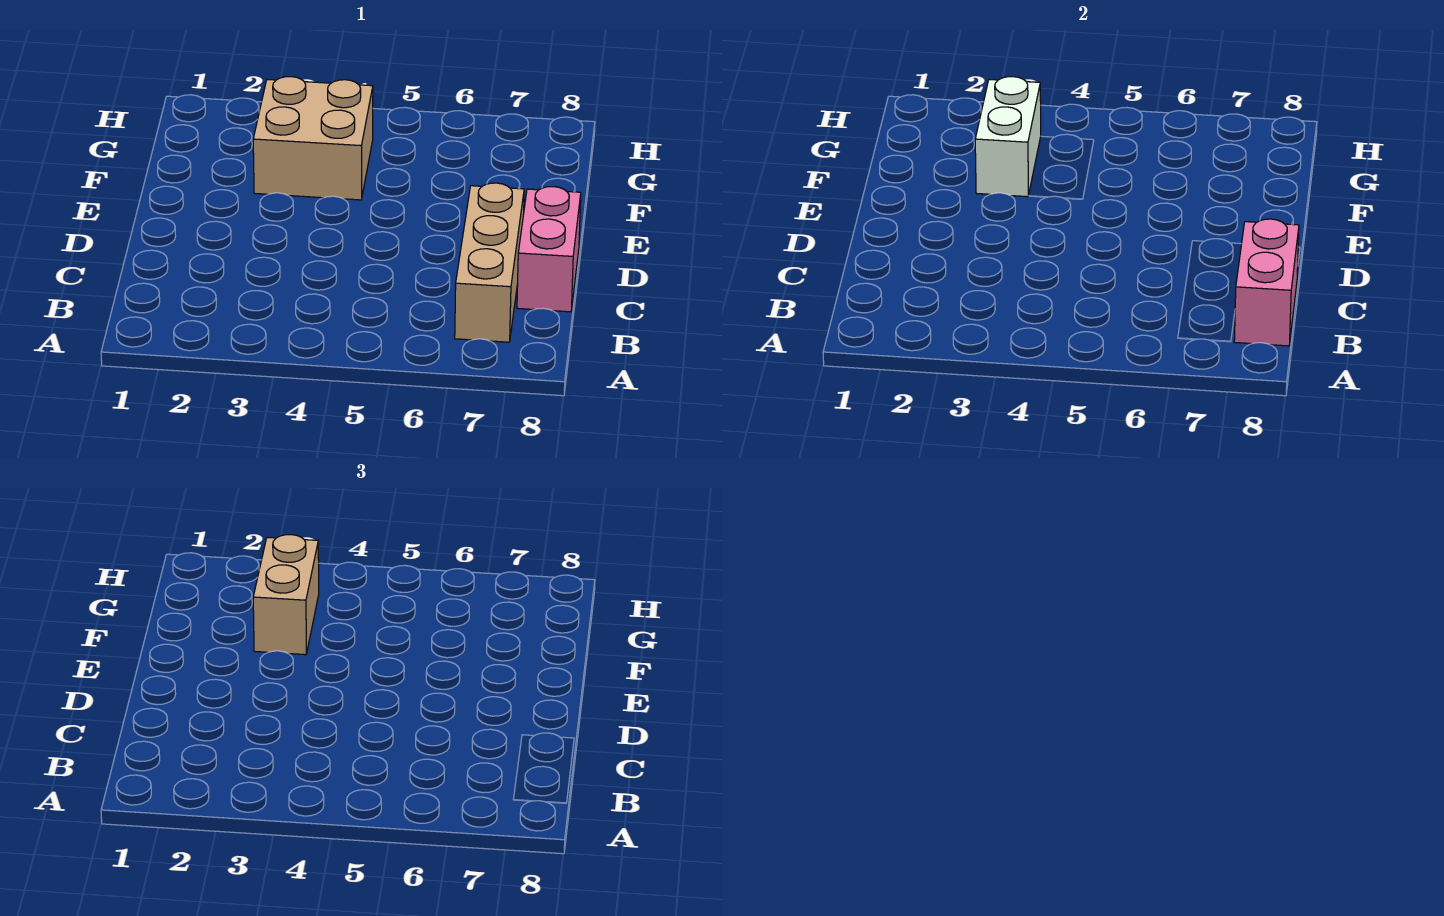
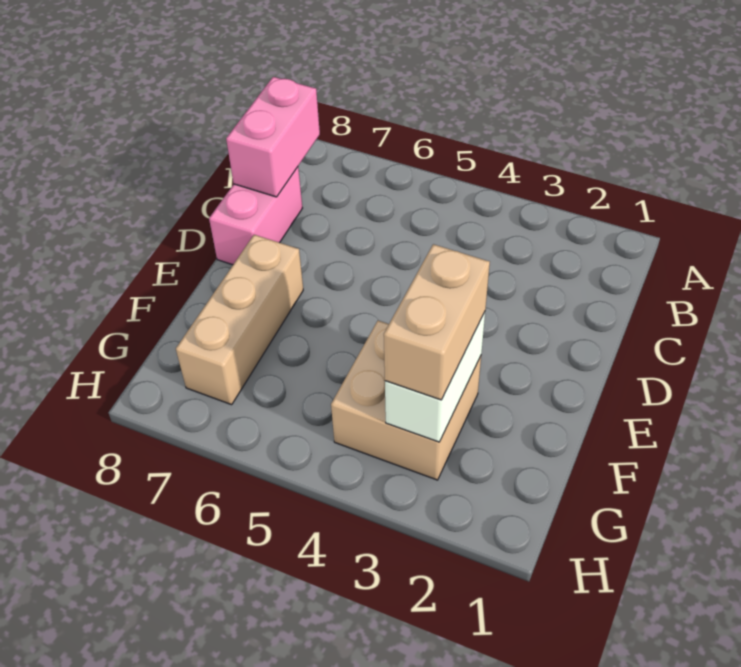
tan brick B7:D7 level 1 -> tan brick E7:G7 level 1

